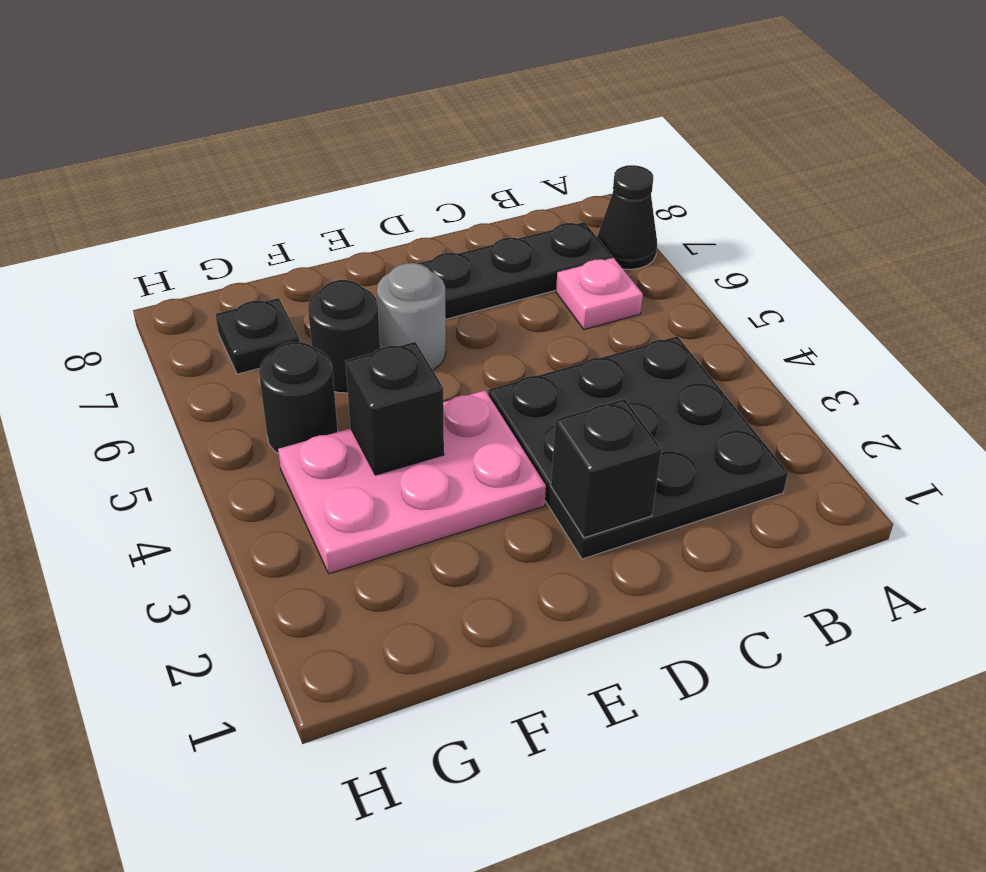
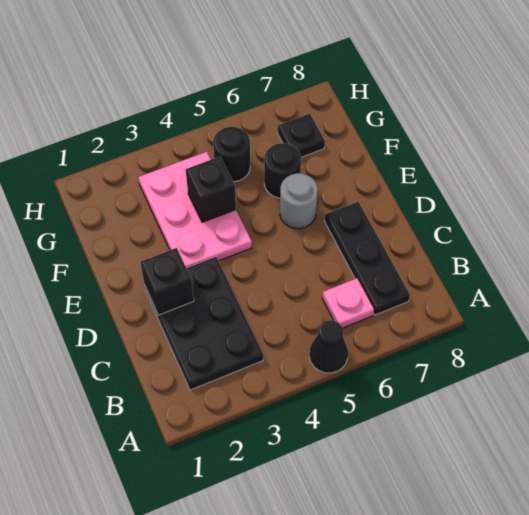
black cone A7 level 1 -> black cone A5 level 1
black plate B2:D4 level 1 -> black plate B2:D3 level 1

